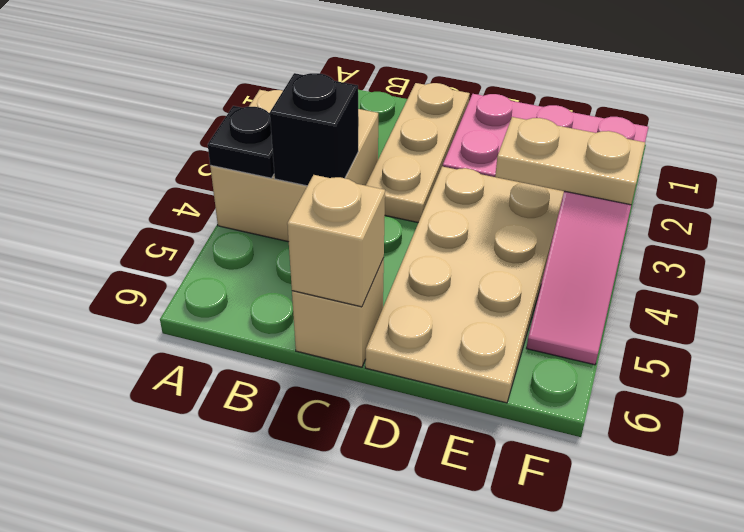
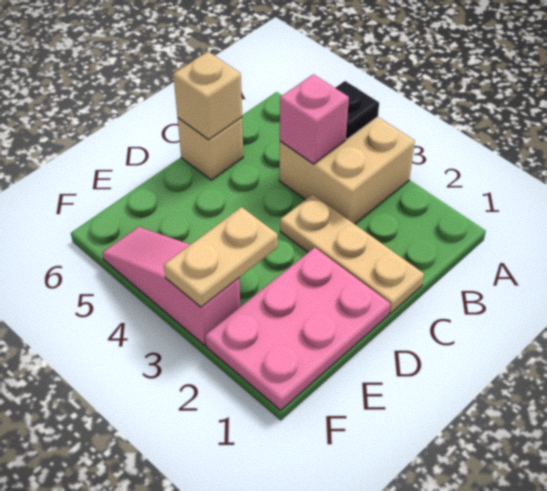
black brick B4 level 2 -> pink brick B4 level 2
tan plate D3:E6 level 1 -> none

